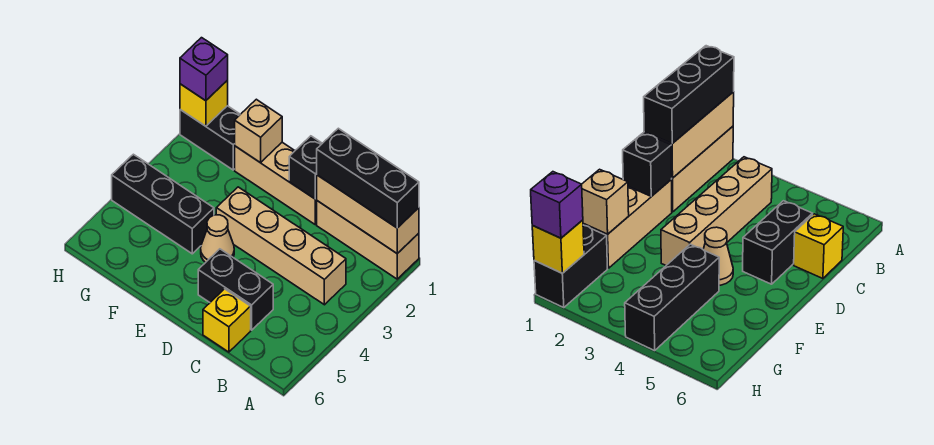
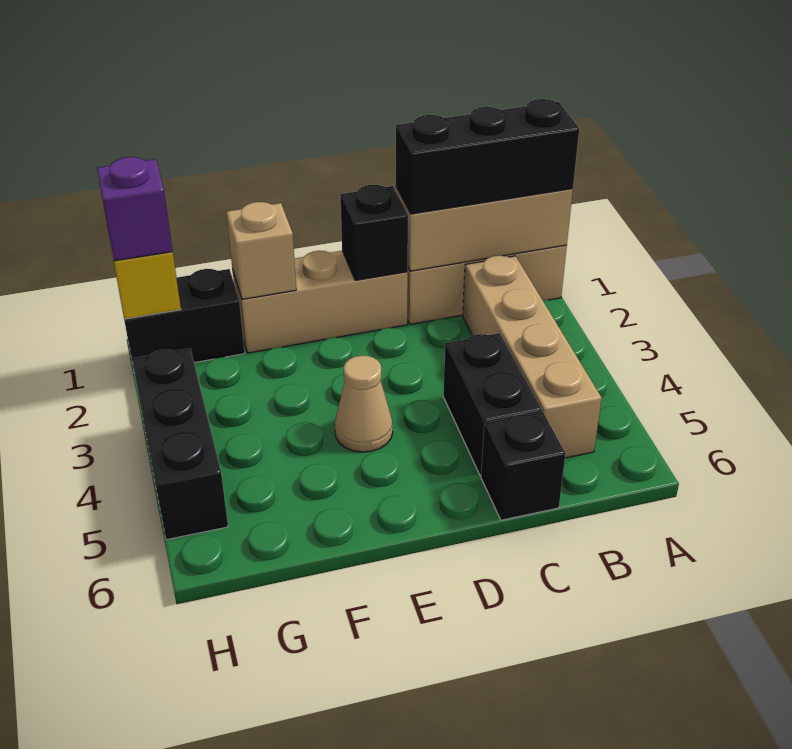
tan brick B3:E3 level 1 -> tan brick B2:B5 level 1
black brick C5:D5 level 1 -> black brick C4:C5 level 1
yellow brick C6 level 1 -> black brick C6 level 1
black brick F4:H4 level 1 -> black brick H3:H5 level 1

